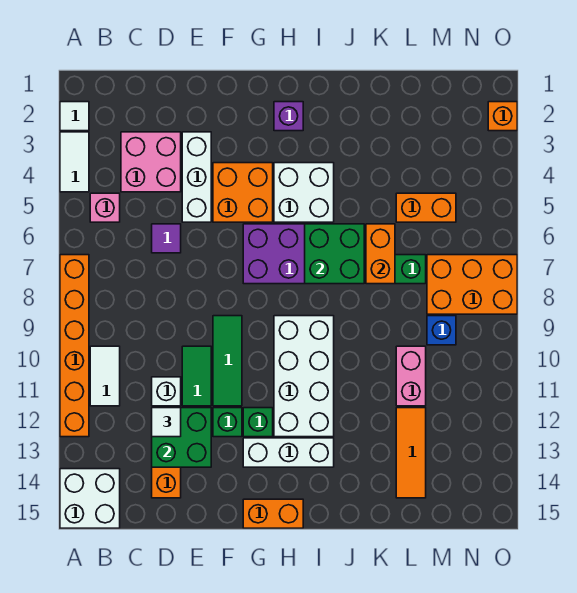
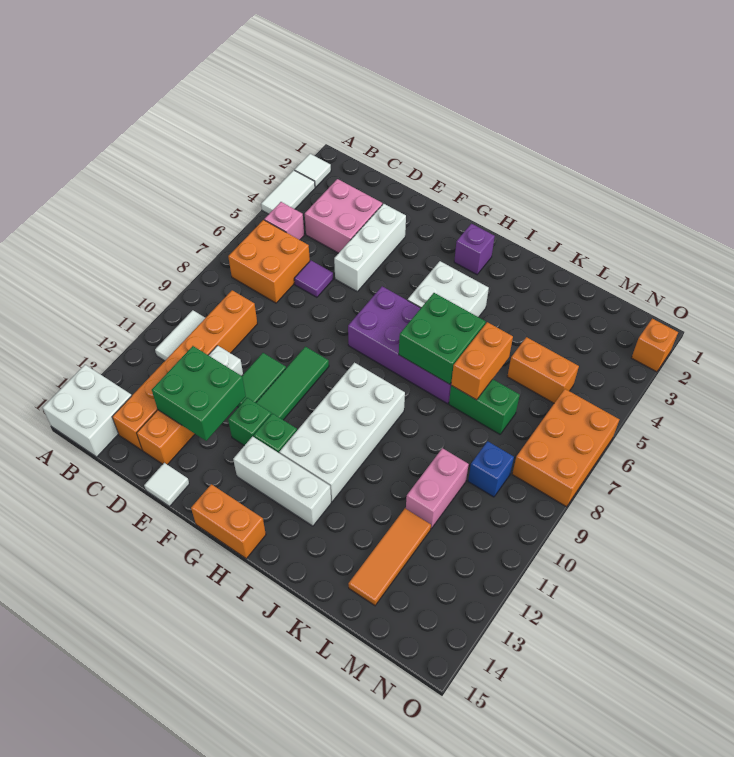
orange brick A7:A12 level 1 -> orange brick C9:C14 level 1
white tile D12 level 3 -> white tile E15 level 1
orange brick F4:G5 level 1 -> orange brick B6:C7 level 1
orange brick M7:O8 level 1 -> orange brick N6:O8 level 1

